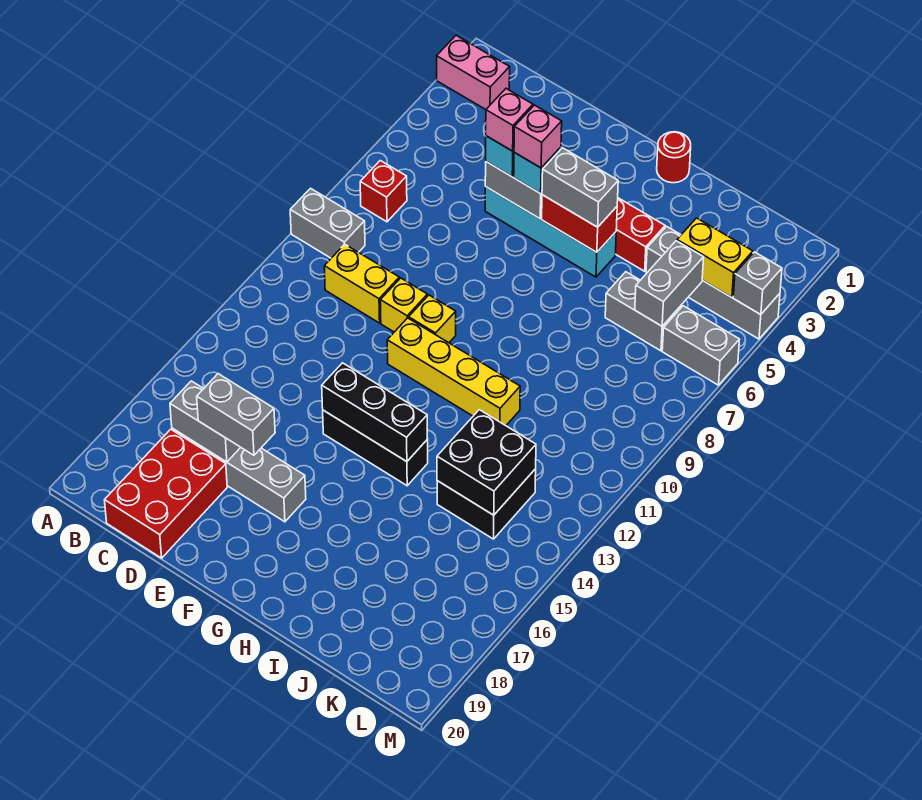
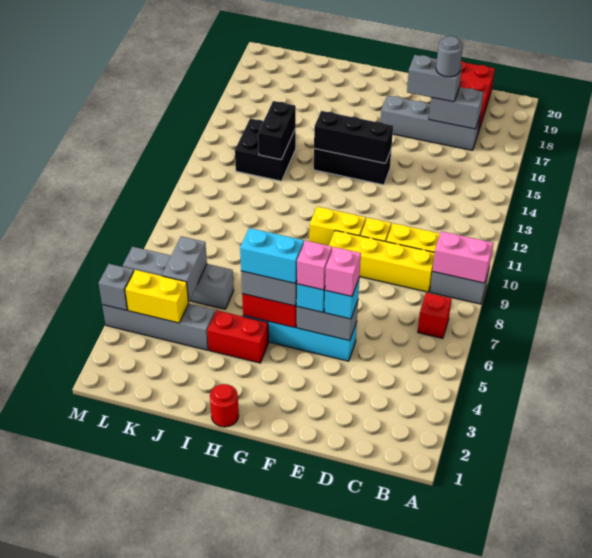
pink brick A2:B2 level 1 -> pink brick A9:B9 level 2
none -> grey round brick D17 level 4
yellow brick F10 level 1 -> yellow brick F10:G10 level 1
yellow brick F11:I11 level 1 -> yellow brick C9:F9 level 1
none -> cyan brick G5:H5 level 4
black brick J13:K14 level 2 -> black brick J13:J14 level 2

